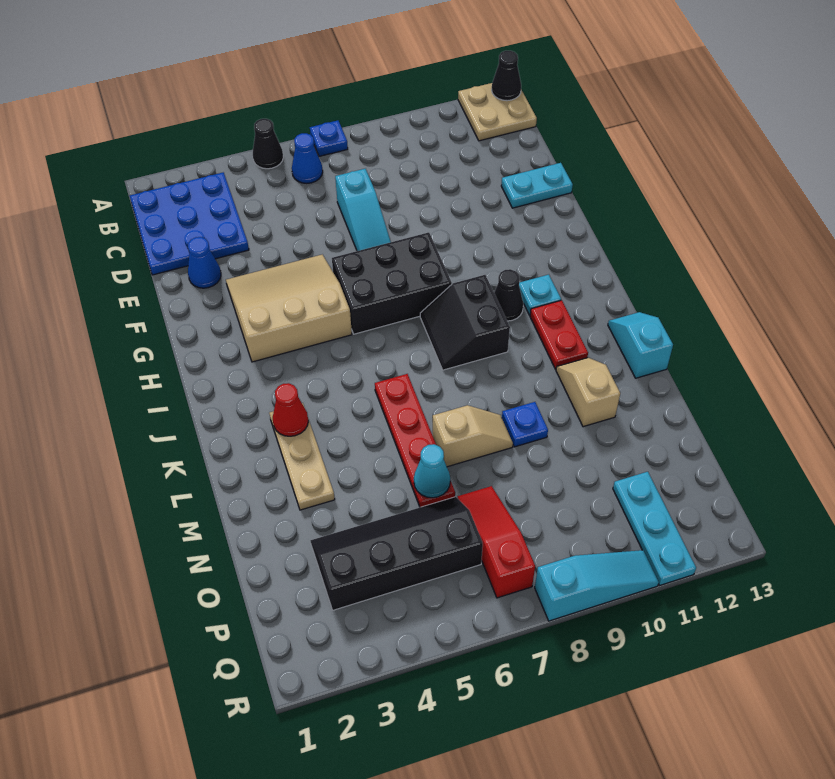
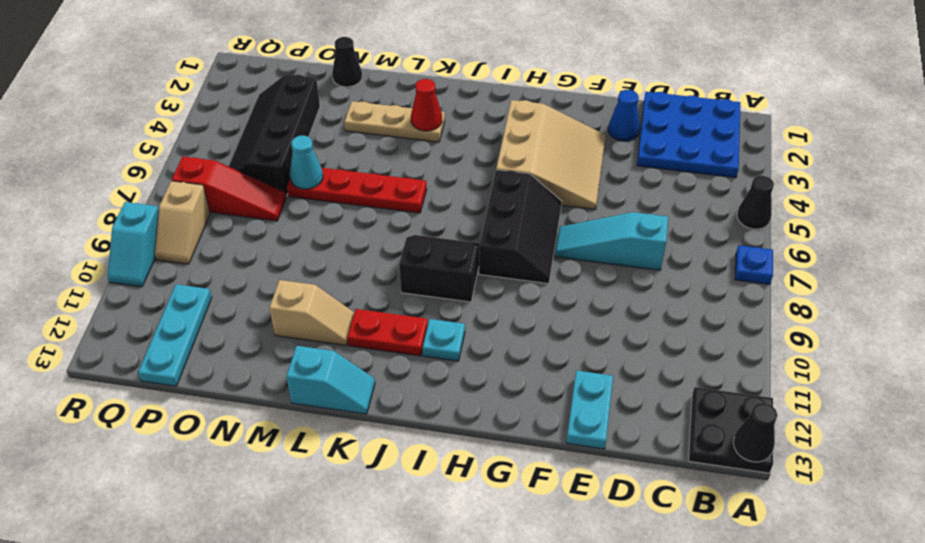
tan plate A12:B13 level 1 -> black plate A12:B13 level 1
blue cone B6 level 1 -> none
black brick G6:H8 level 1 -> black slope G6:H8 level 1 top H
black cone I10 level 1 -> black cone N1 level 1
tan slope M7:M8 level 1 top 7 -> tan slope Q8:Q9 level 1 top 8
blue plate M9 level 1 -> none
black slope O3:P6 level 1 top P -> black slope O3:P6 level 1 top O
cyan plate P11:R11 level 1 -> cyan plate P11:P13 level 1
cyan slope R8:R10 level 1 top 8 -> cyan slope R9:R10 level 1 top 9

